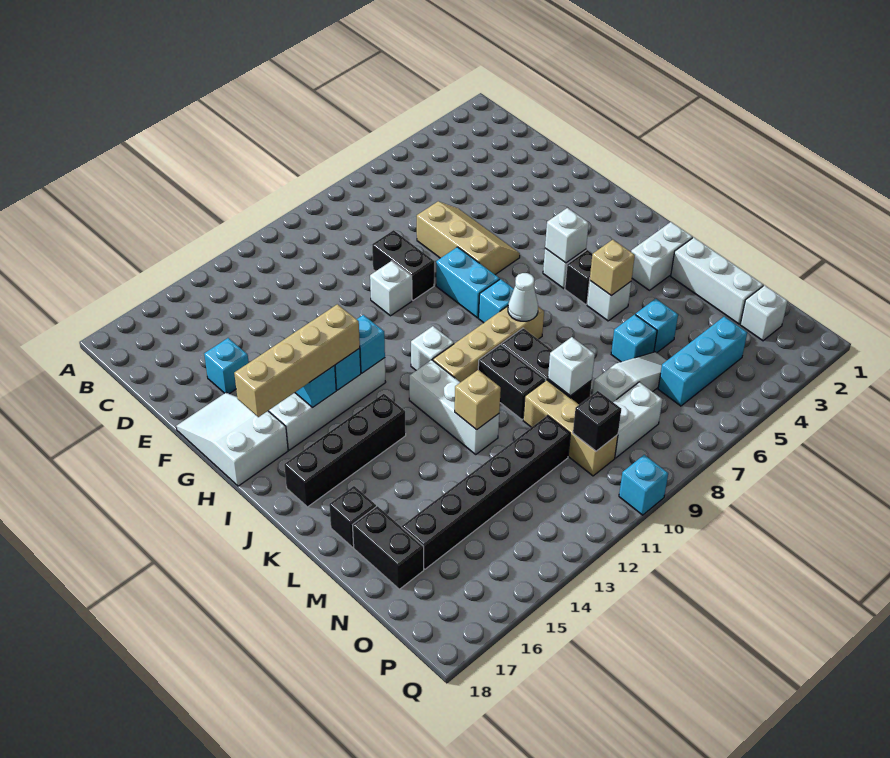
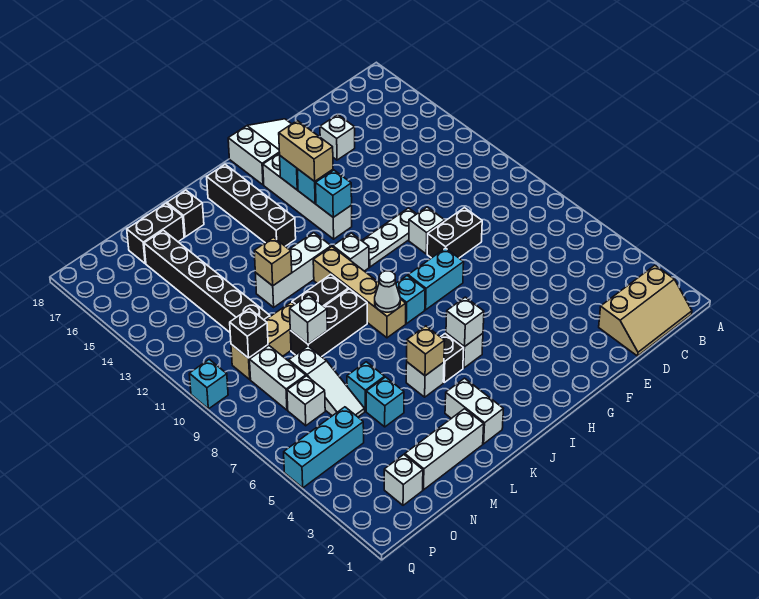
tan slope E6:G7 level 1 top 7 -> tan slope B1:D2 level 1 top 2
cyan brick E16 level 1 -> white brick E16 level 1
none -> white plate F11:H11 level 1
tan brick H14:H17 level 3 -> tan brick H14:H15 level 3
cyan brick O4:O6 level 1 -> cyan brick O5:Q5 level 1
none -> white brick O7 level 1

